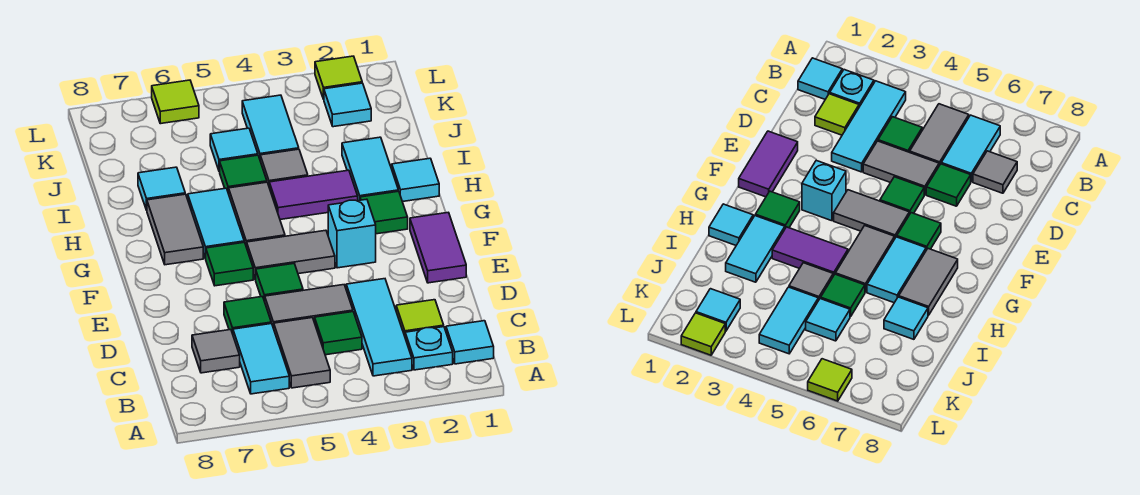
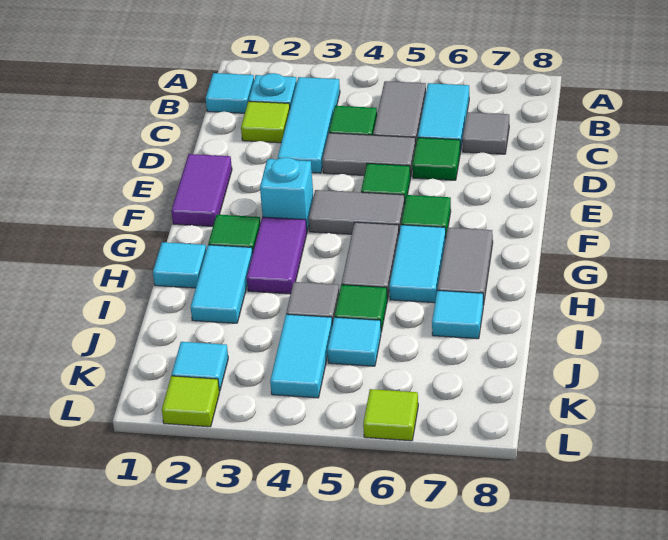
purple tile H3:H4 level 1 -> purple tile G3:H3 level 1

